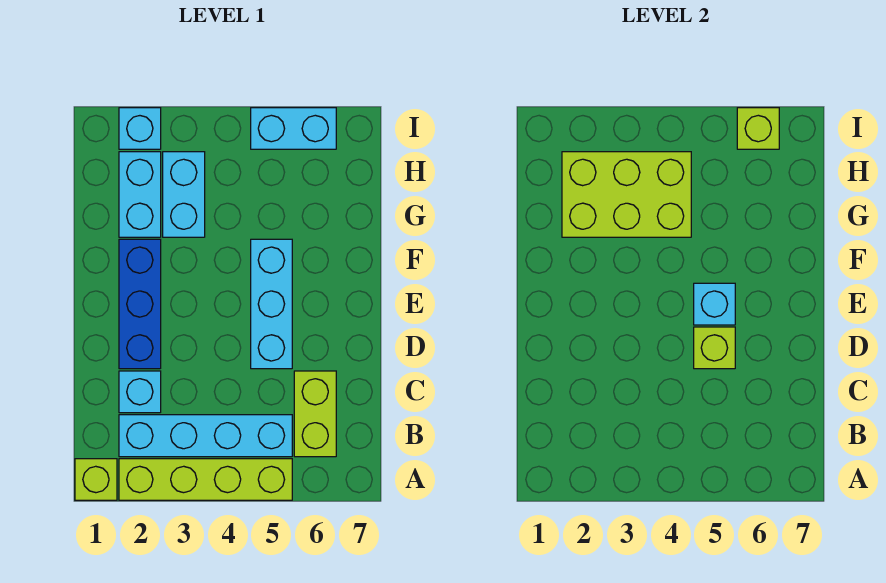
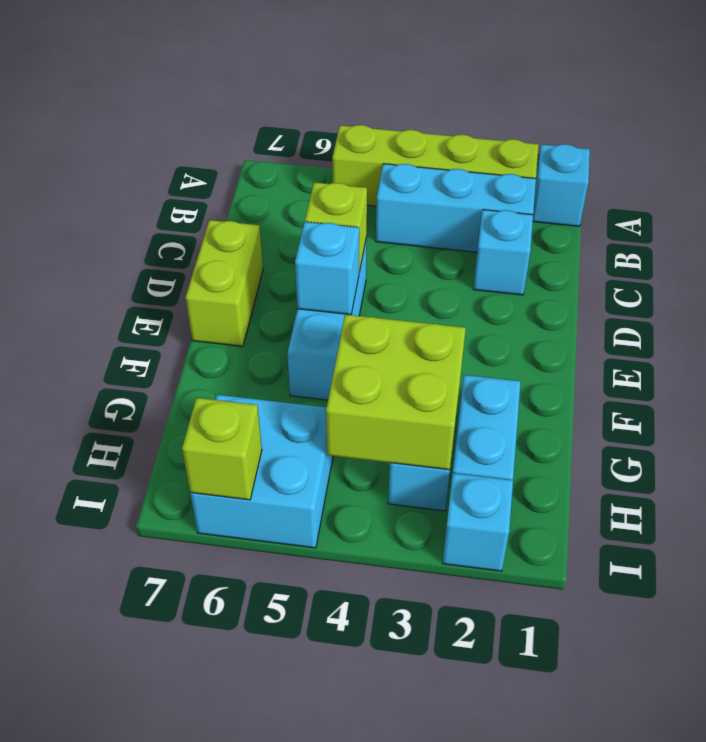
lime brick A1 level 1 -> cyan brick A1 level 1
cyan brick B2:B5 level 1 -> cyan brick B2:B4 level 1
lime brick B6:C6 level 1 -> lime brick D7:E7 level 1
blue brick D2:F2 level 1 -> none
lime brick G2:H4 level 2 -> lime brick G3:H4 level 2
cyan brick I5:I6 level 1 -> cyan brick H5:I6 level 1

